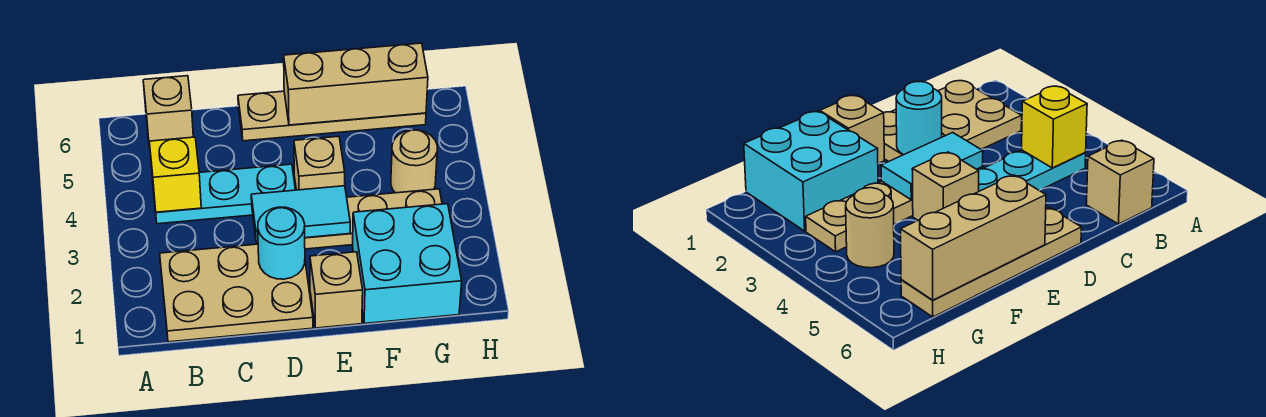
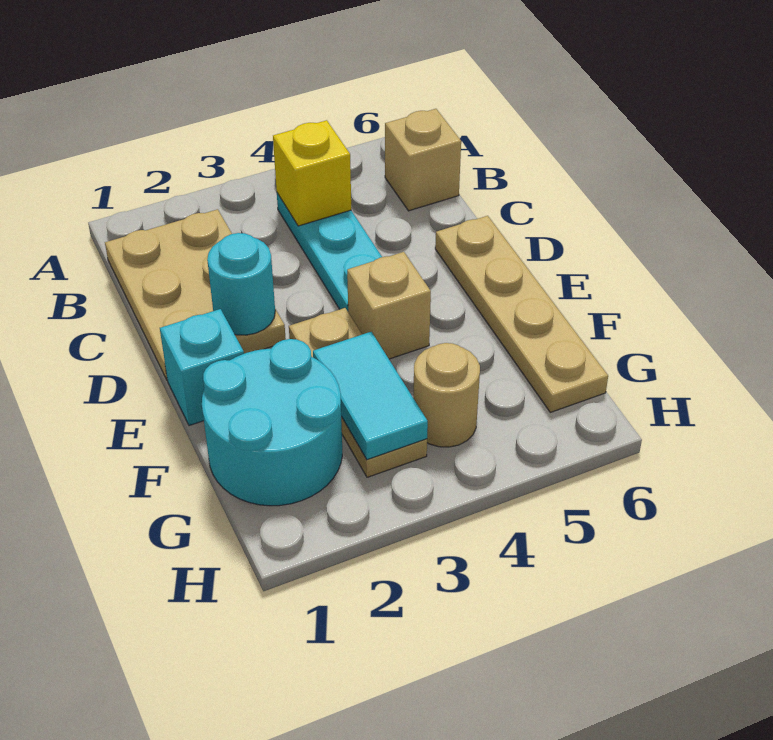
cyan tile D3:E3 level 2 -> cyan tile F3:G3 level 2
tan brick E1 level 1 -> cyan brick E1 level 1
tan brick E6:G6 level 2 -> none
cyan brick F1:G2 level 1 -> cyan round brick F1:G2 level 1

